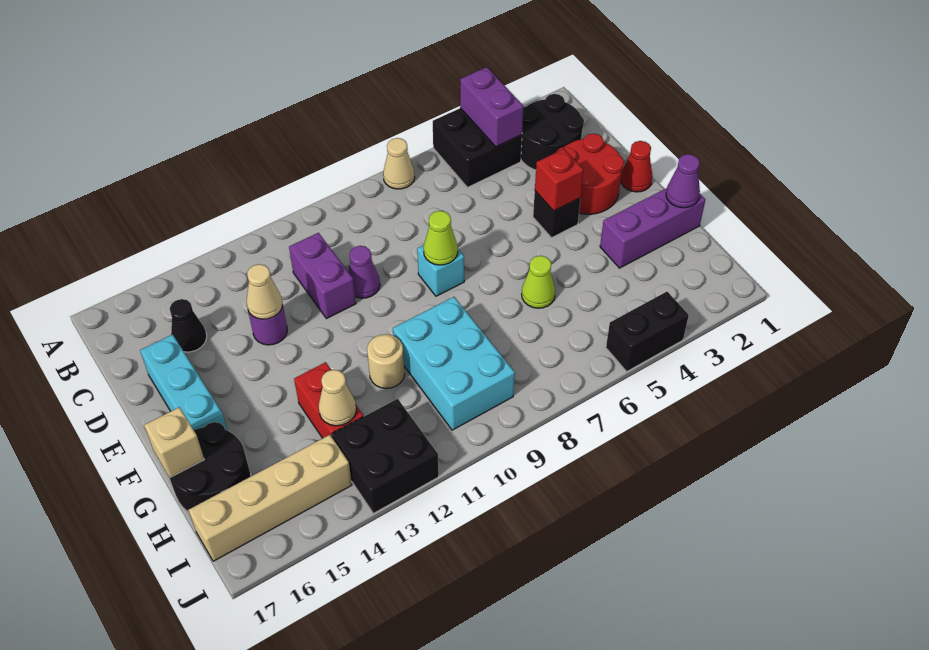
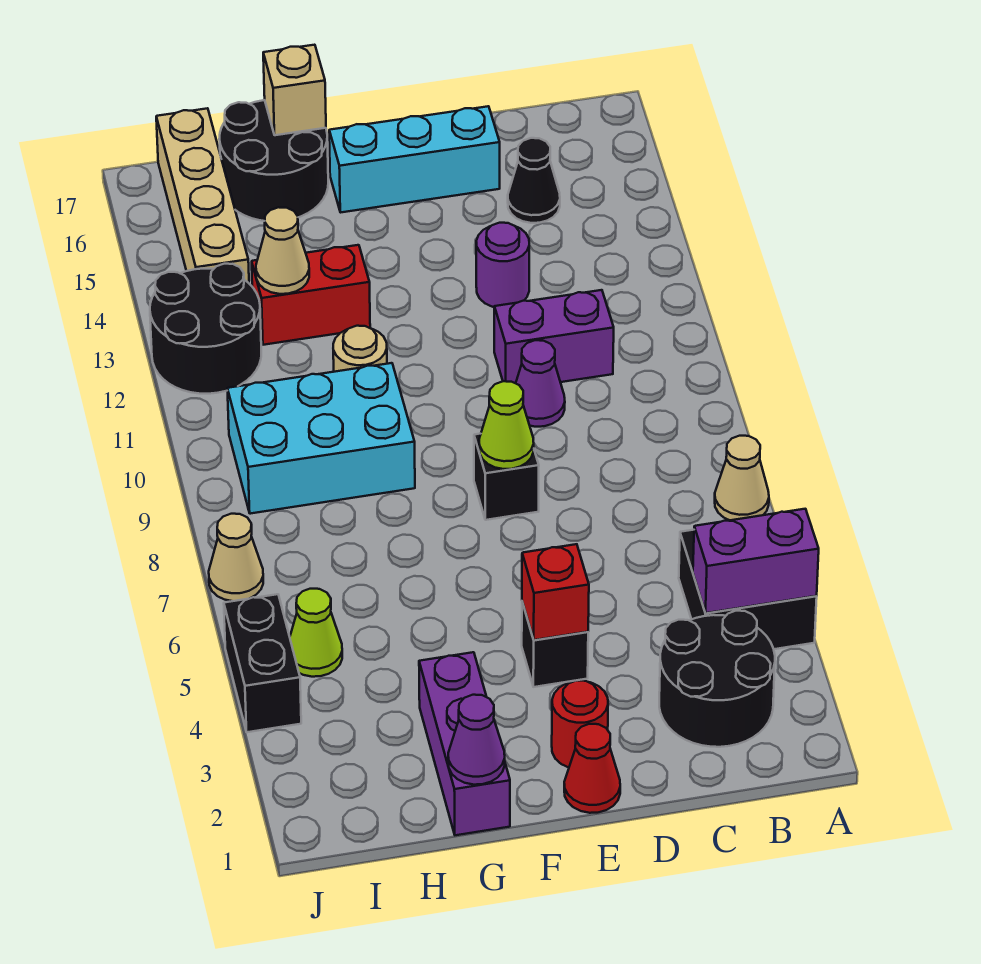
red round brick D2:E3 level 1 -> red round brick E2 level 1
tan cone D13 level 2 -> tan cone J7 level 1
cyan brick E8 level 1 -> black brick E8 level 1
lime cone G6 level 1 -> lime cone I5 level 1
black brick I12:J13 level 1 -> black round brick I12:J13 level 1

